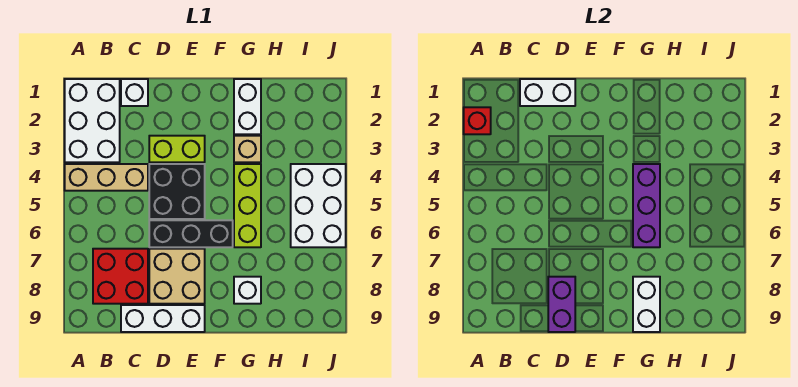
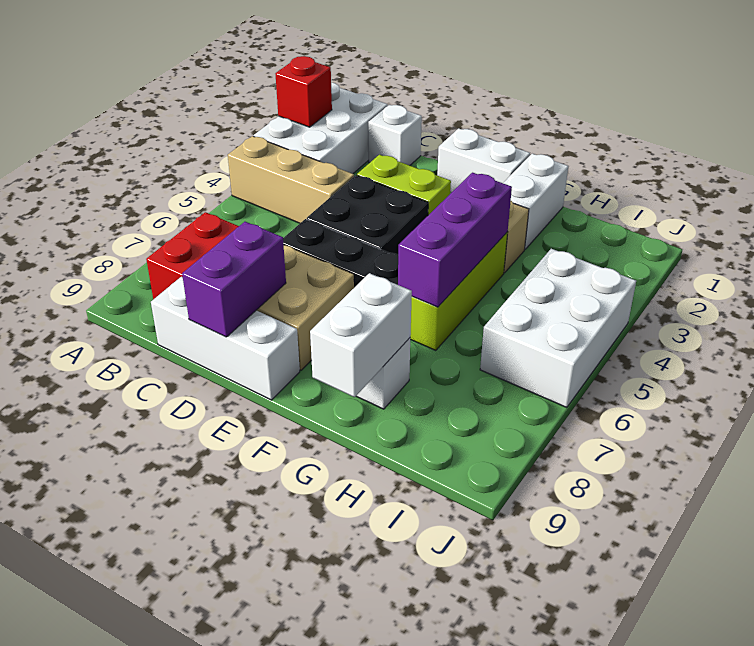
white brick C1:D1 level 2 -> white brick E1:F1 level 1

